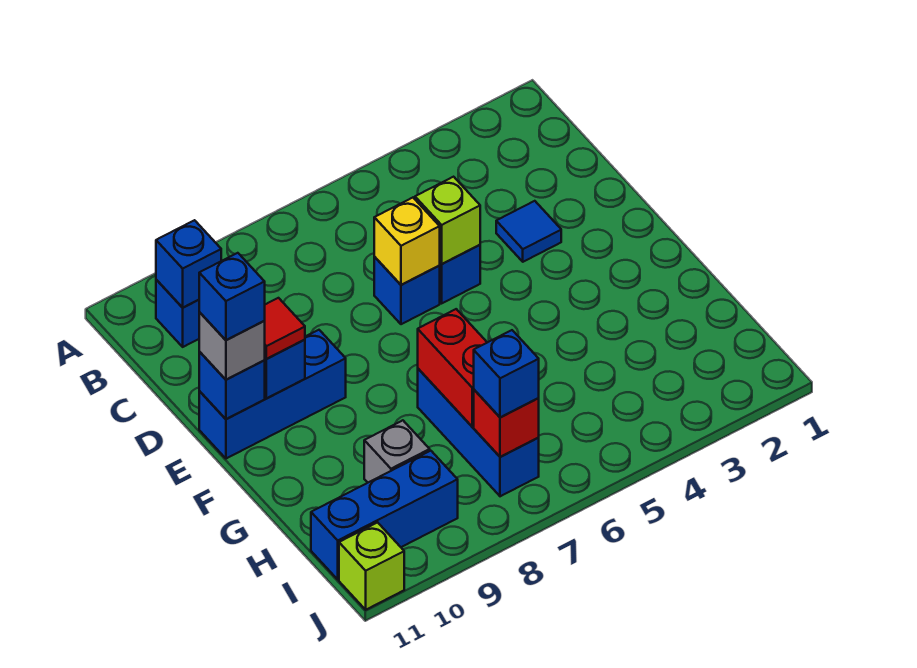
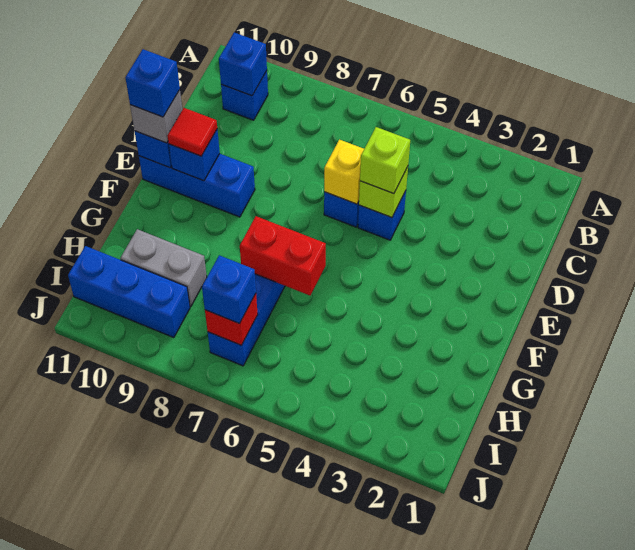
blue tile D3 level 1 -> none
red brick G7:H7 level 2 -> red brick G6:G7 level 2
grey brick H9 level 1 -> grey brick H9:H10 level 1
lime brick J11 level 1 -> lime brick D5 level 3

